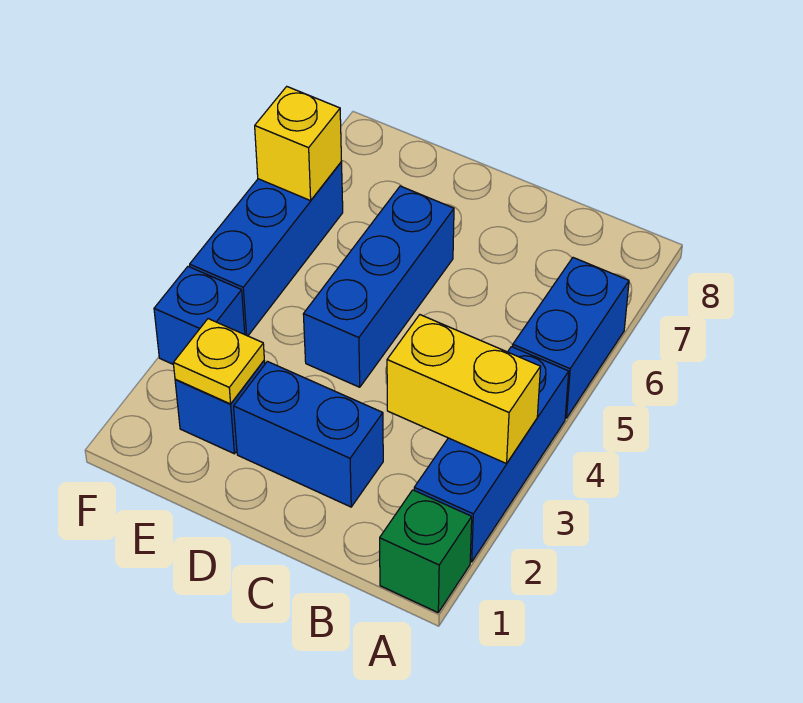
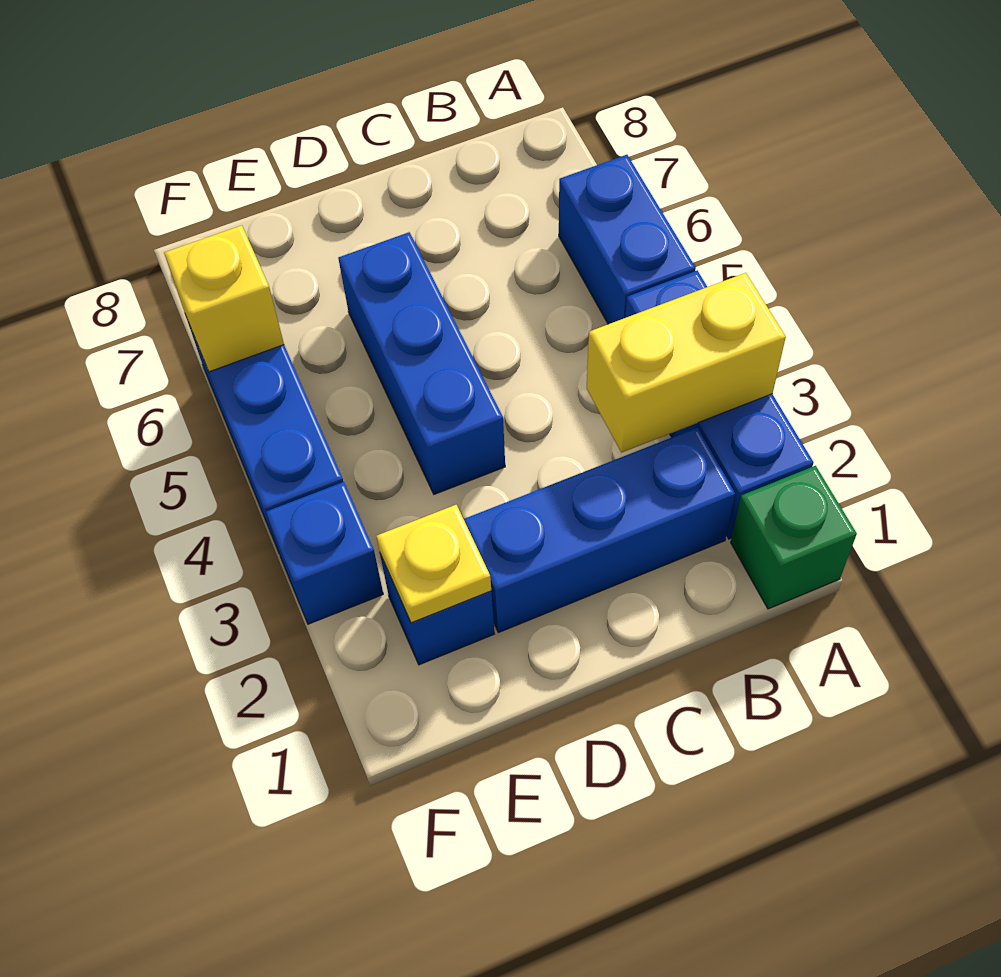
blue brick C2:D2 level 1 -> blue brick B2:D2 level 1

